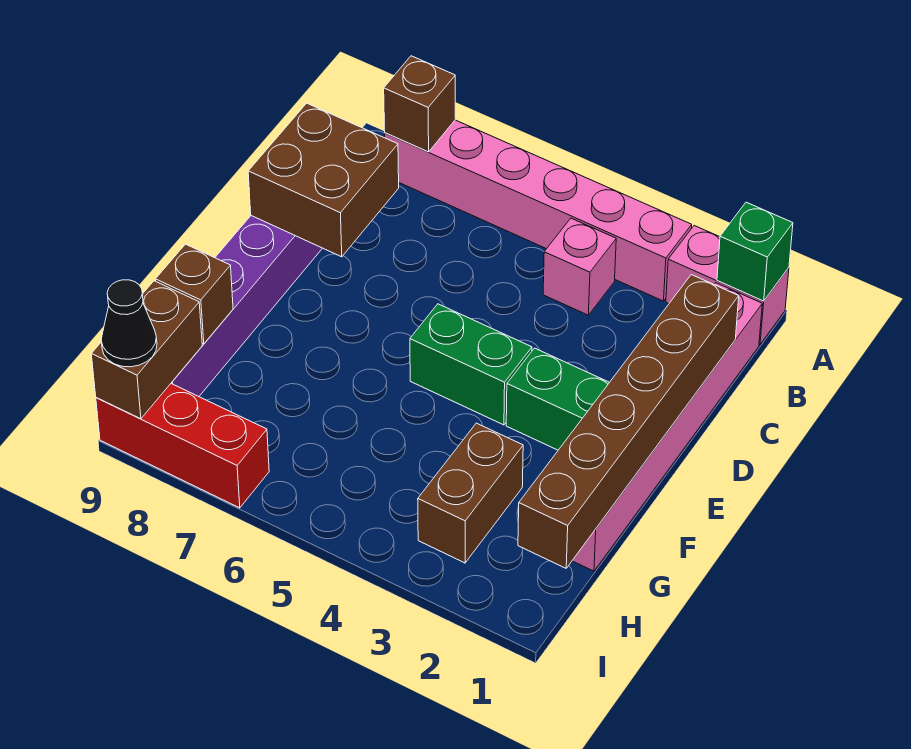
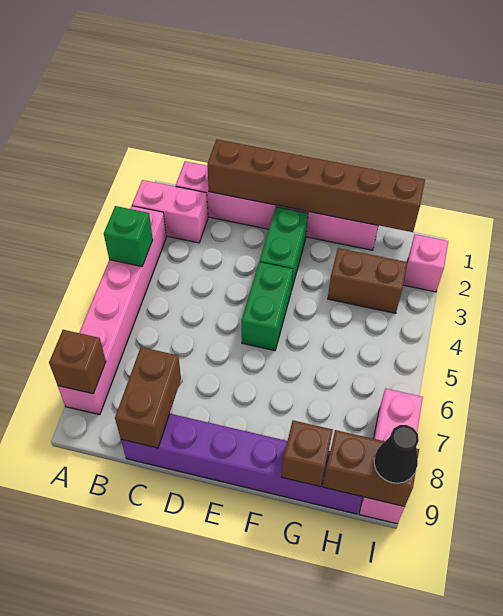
pink brick A1:A2 level 1 -> pink brick A2:B2 level 1
green brick A1 level 2 -> green brick A4 level 2
pink brick B4 level 1 -> pink brick I2 level 1
brown brick C8:D9 level 2 -> brown brick C8:C9 level 2
red brick I7:I9 level 1 -> pink brick I7:I9 level 1

